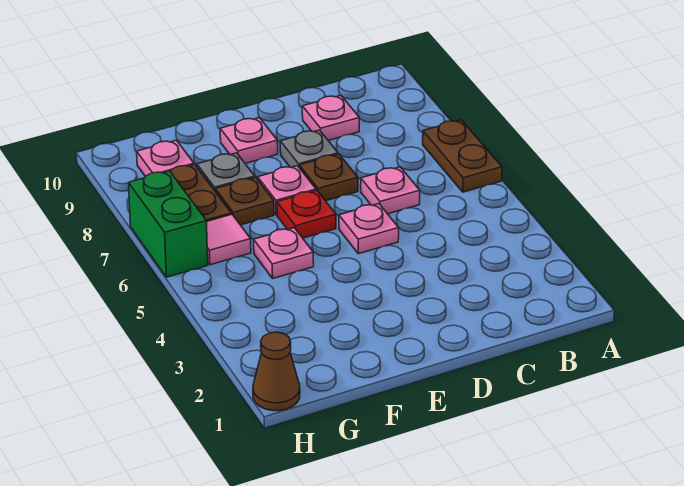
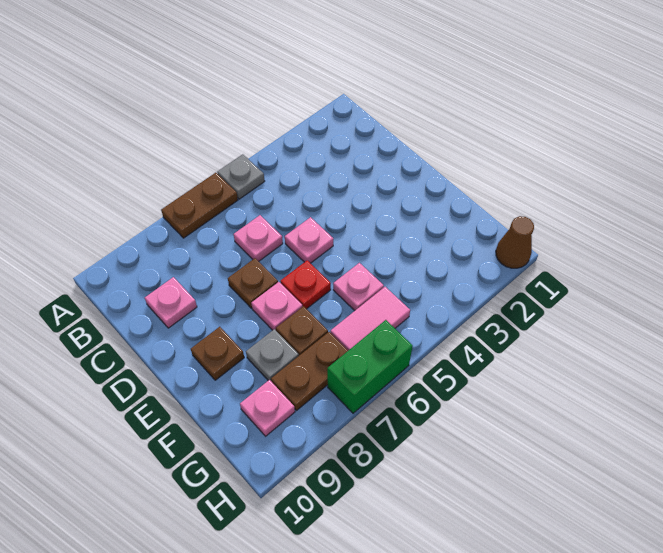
grey plate D8 level 1 -> grey plate A5 level 1
pink plate E9 level 1 -> brown plate E9 level 1
pink tile G6 level 1 -> pink tile G5:G6 level 1

